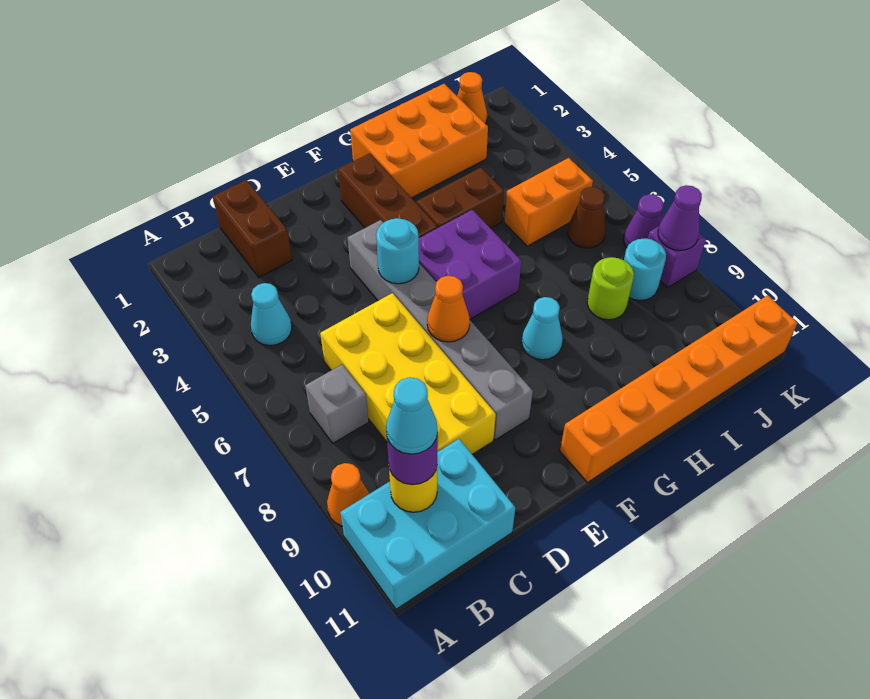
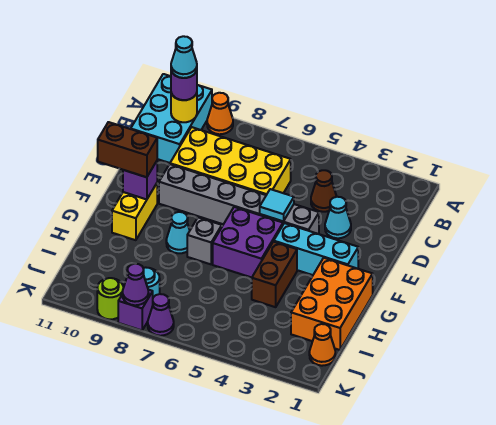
cyan cone B4 level 1 -> cyan cone D3 level 1
grey brick B7 level 1 -> grey brick G7 level 1
brown brick C1:C2 level 1 -> brown brick F10:F11 level 3
cyan round brick E5 level 2 -> cyan tile E5 level 2
orange cone E7 level 2 -> none
brown brick F2:F4 level 1 -> cyan brick F2:F4 level 1
none -> yellow brick F10:G10 level 1
none -> purple brick F10 level 2
orange brick F11:K11 level 1 -> none
orange brick I5:J5 level 1 -> none
lime round brick I8 level 1 -> lime round brick K9 level 1
brown cone J6 level 1 -> brown cone C4 level 1

